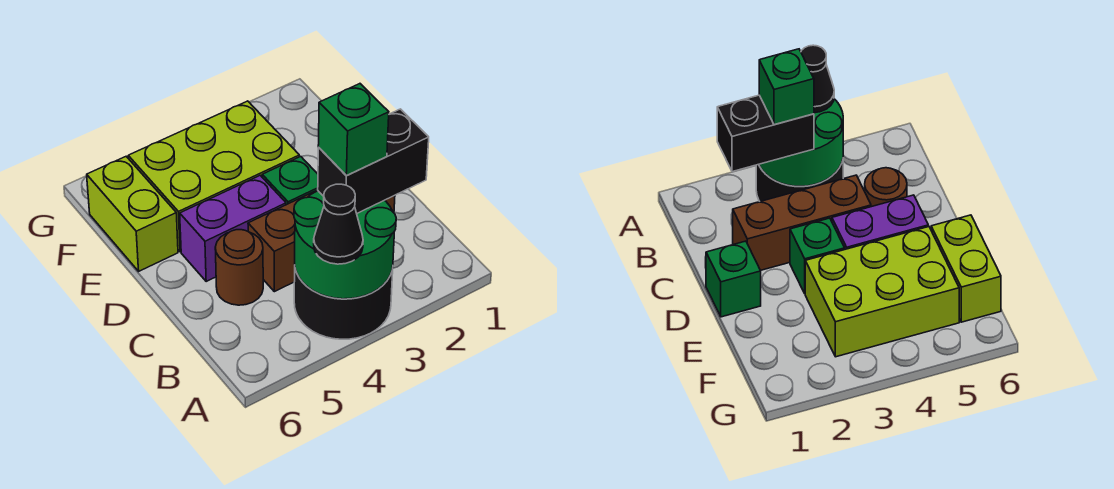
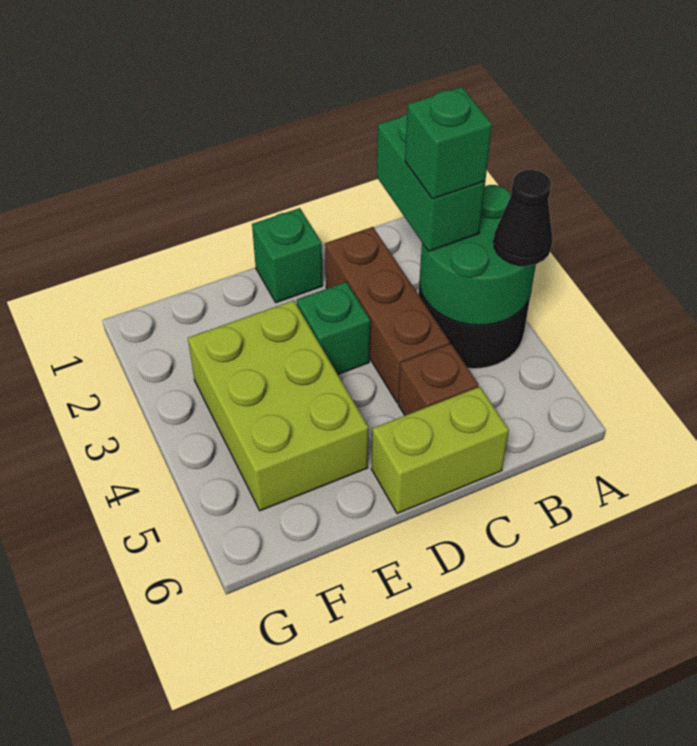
black brick B2:B3 level 3 -> green brick B2:B3 level 3
brown round brick C5 level 1 -> brown brick C5 level 1
purple brick D4:D5 level 1 -> none
lime brick E6:F6 level 1 -> lime brick C6:D6 level 1

